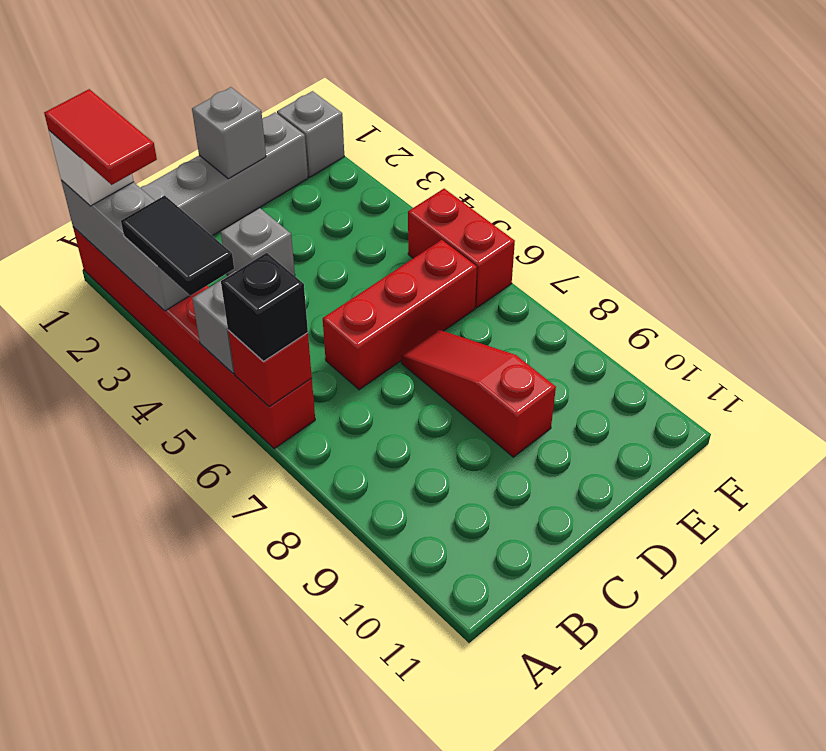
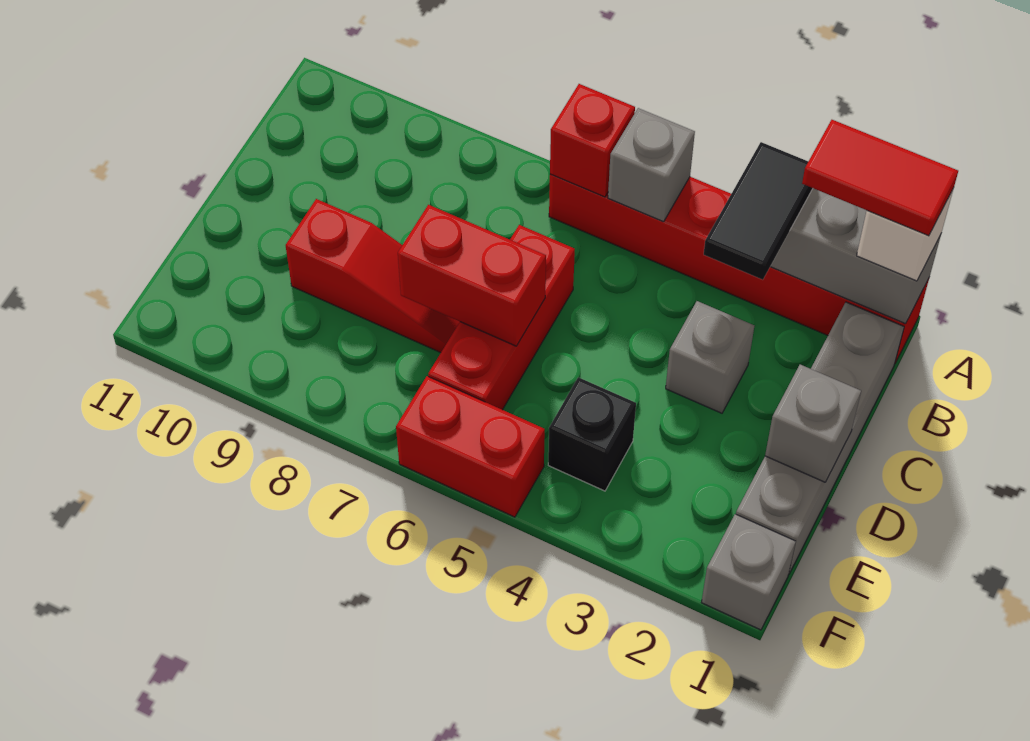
black tile A3:A4 level 3 -> black tile A3:B3 level 3
black brick A6 level 3 -> black brick E4 level 1
none -> red brick D6:D7 level 2

